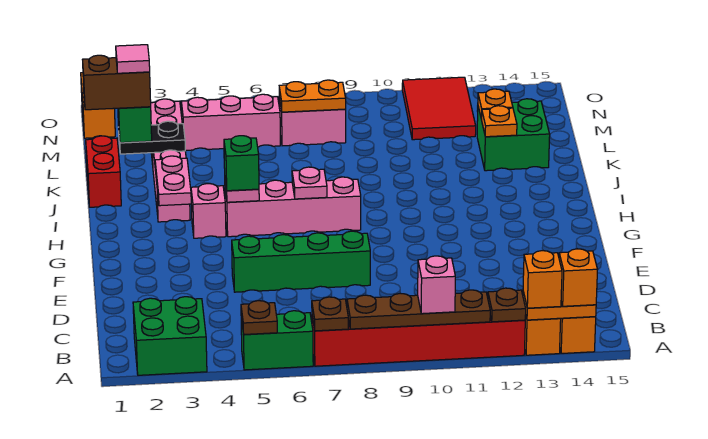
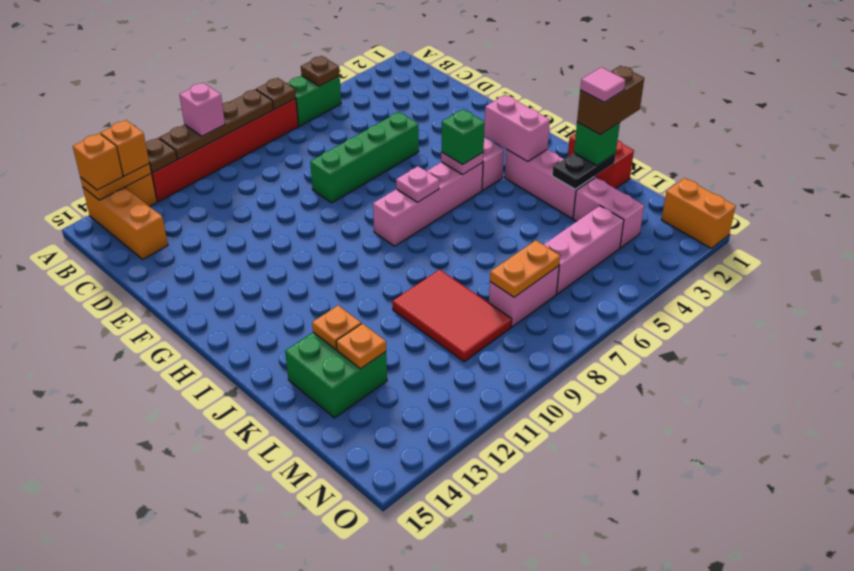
green brick A2:B3 level 1 -> none
pink plate H3:I3 level 2 -> pink brick H3:I3 level 2
red tile M11:O12 level 1 -> red tile K9:M10 level 1

